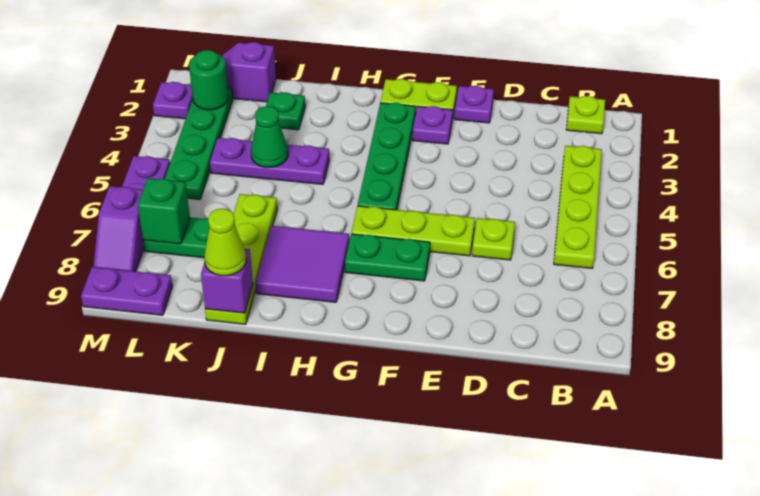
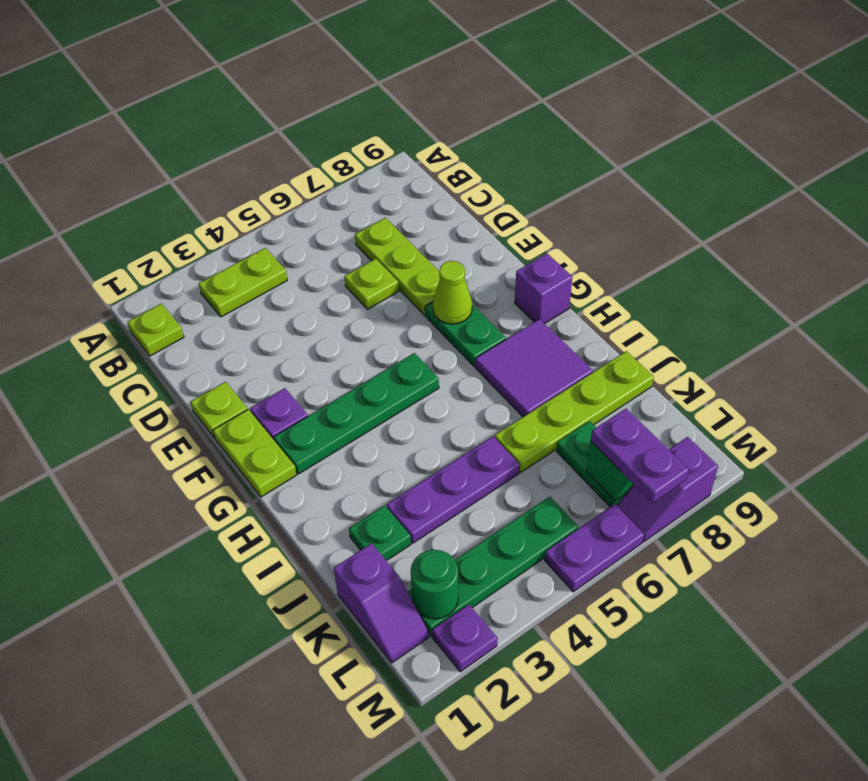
lime plate B3:B6 level 1 -> lime plate B3:B4 level 1
purple plate E1 level 1 -> lime plate E1 level 1
lime plate E6:G6 level 1 -> lime plate C7:E7 level 1
purple plate I4:K4 level 1 -> purple plate J3:J5 level 1
green cone J4 level 2 -> none
purple brick J9 level 2 -> purple brick G9 level 1
lime cone J9 level 3 -> lime cone F7 level 2
purple plate L9:M9 level 1 -> purple plate L7:M7 level 3
purple slope M7:M8 level 1 top 7 -> purple slope M7:M8 level 1 top 8

